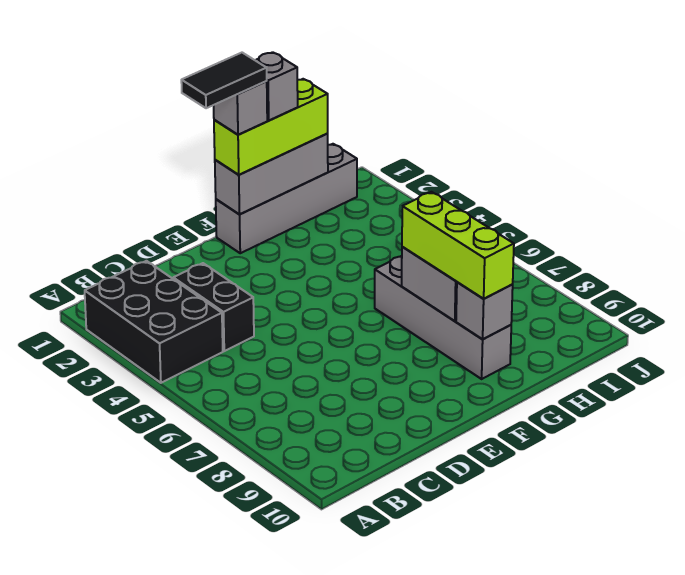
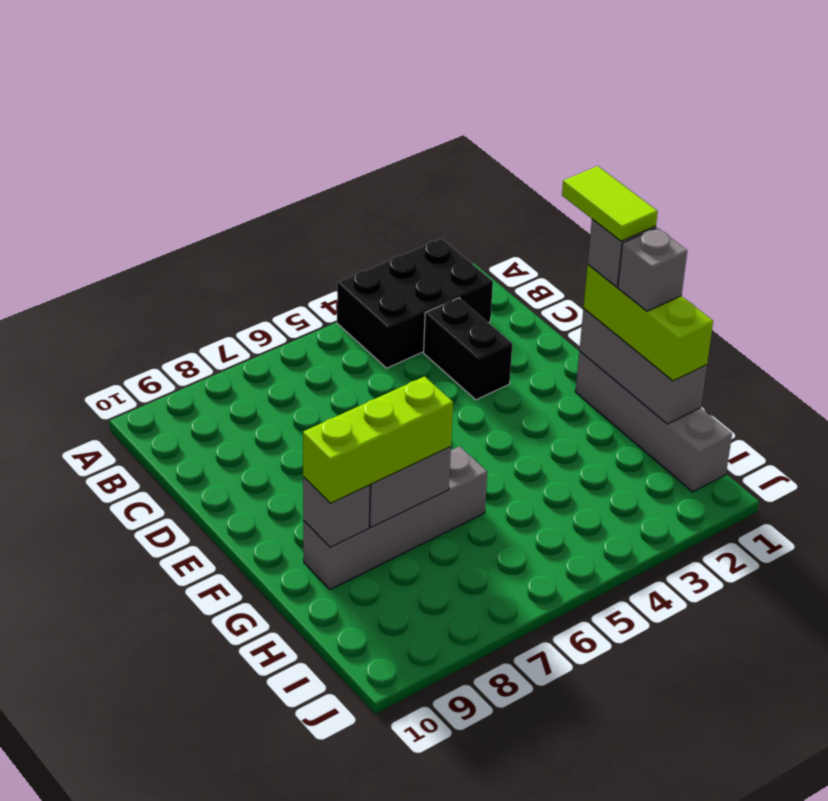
black brick C3:C4 level 1 -> black brick C3:D3 level 1
black tile E1:F1 level 5 -> lime tile E1:F1 level 5

